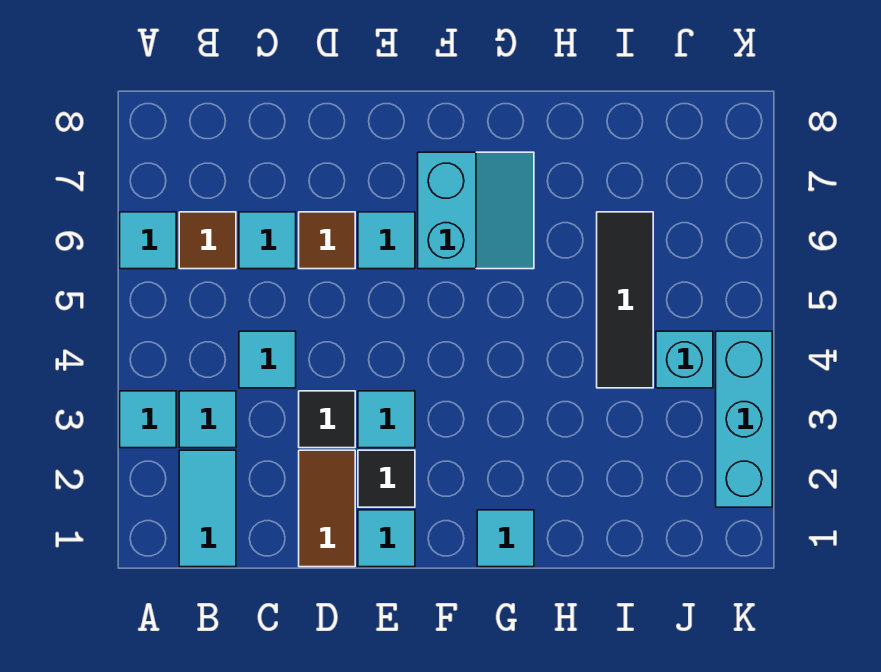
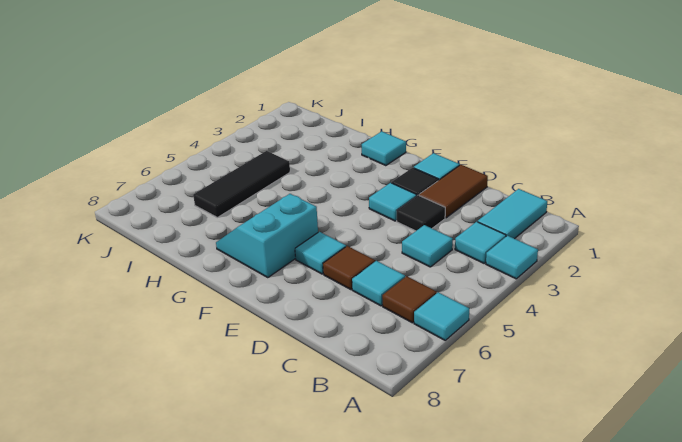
cyan brick J4 level 1 -> none
cyan brick K2:K4 level 1 -> none

